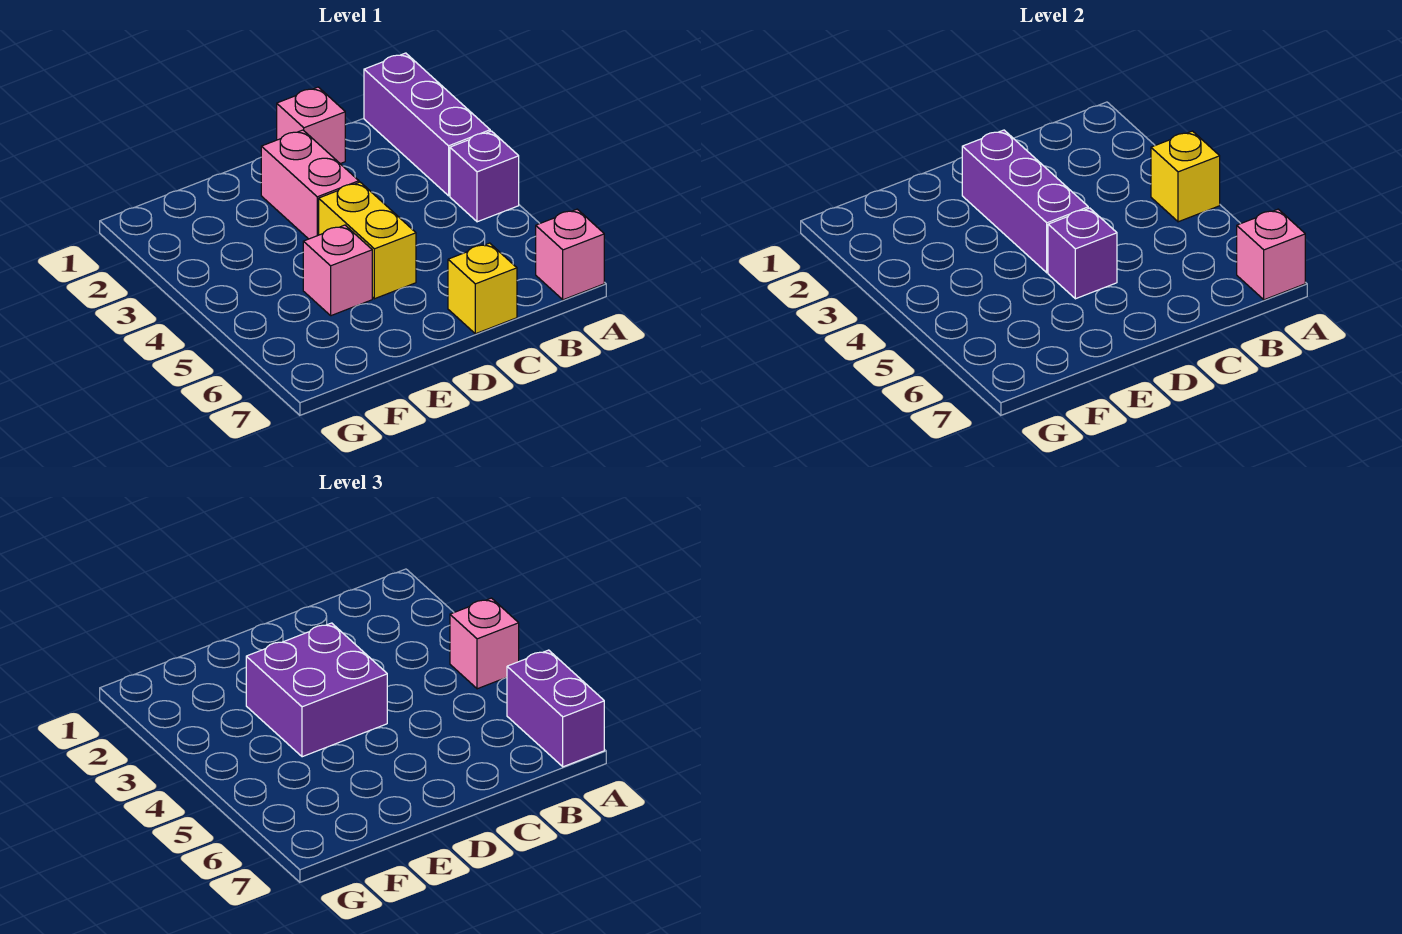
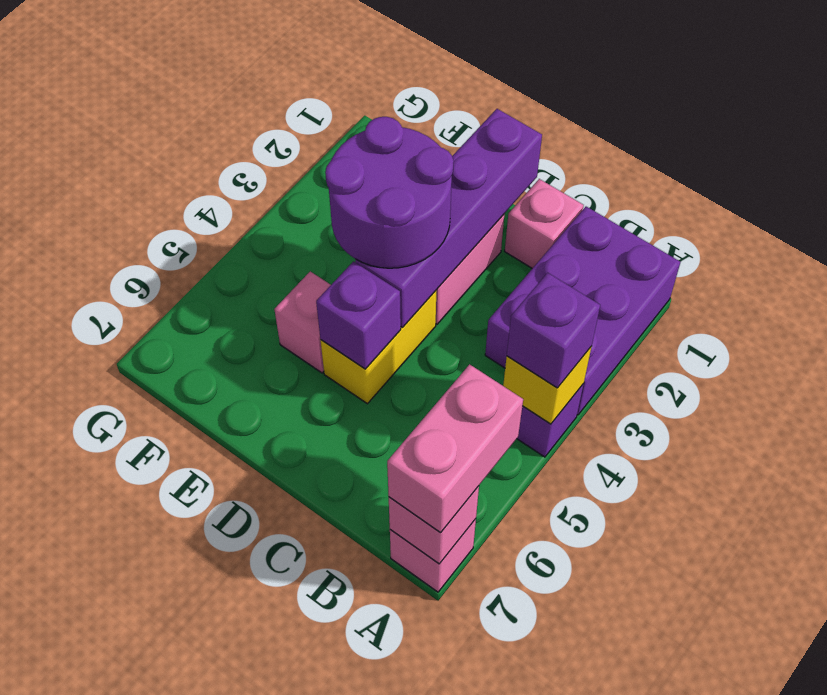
purple brick A1:A3 level 1 -> purple brick A1:B3 level 1
pink brick A4 level 3 -> purple brick A4 level 3
purple brick A6:A7 level 3 -> pink brick A6:A7 level 3
yellow brick C7 level 1 -> none
purple brick D2:D4 level 2 -> purple brick D1:D4 level 2
purple brick D3:E4 level 3 -> purple round brick D3:E4 level 3

